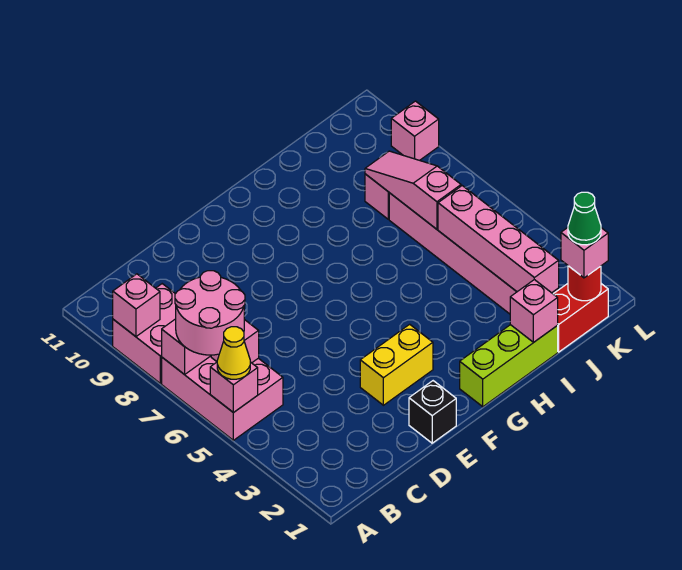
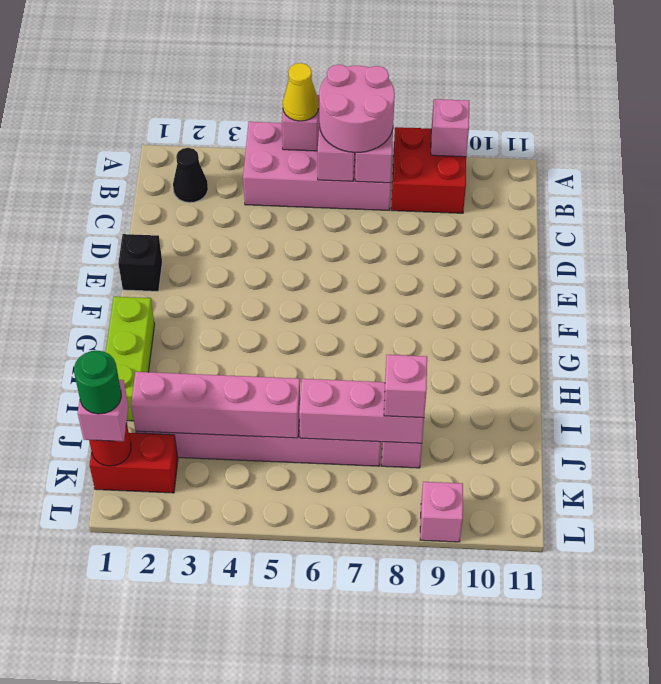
pink brick A5:B7 level 1 -> pink brick A4:B7 level 1
pink brick A8:B9 level 1 -> red brick A8:B9 level 1
none -> black cone B2 level 1
yellow brick E3:F3 level 1 -> none
pink brick I1 level 2 -> pink brick J8 level 3
red brick J1:K1 level 1 -> red brick K1:K2 level 1
pink slope J6:J8 level 2 top 6 -> pink brick J6:J8 level 2
green cone K1 level 4 -> green round brick K1 level 4

